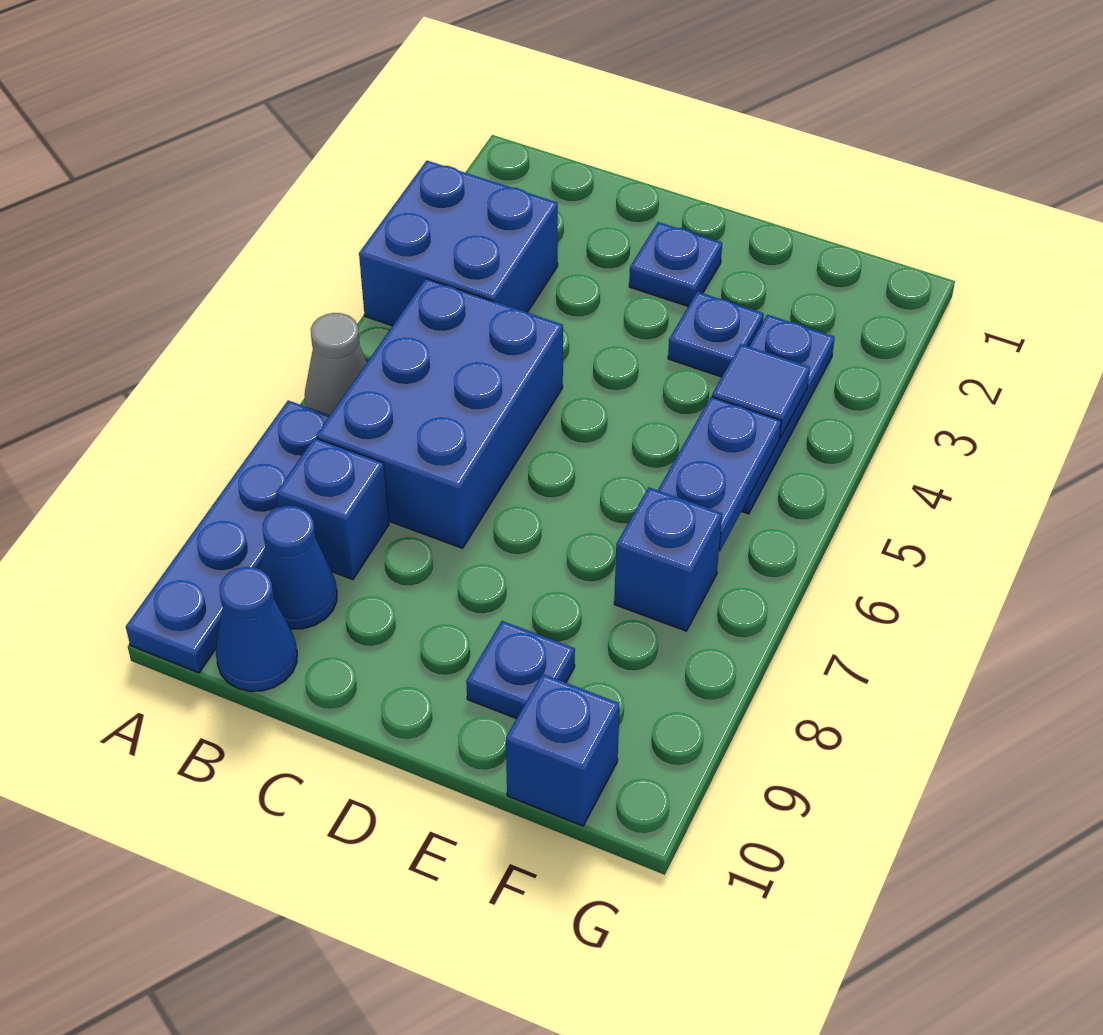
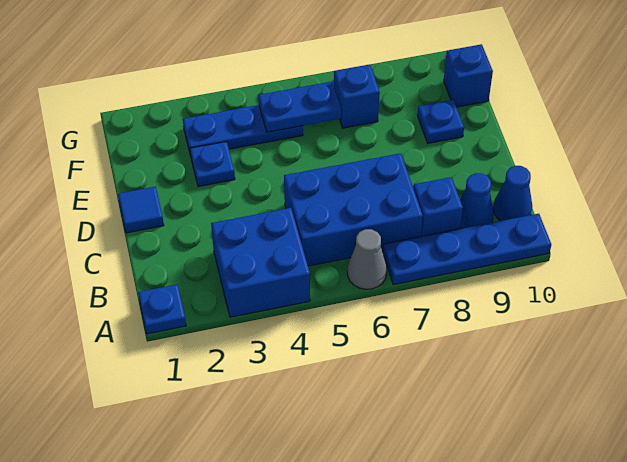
blue plate D2 level 1 -> blue plate A1 level 1
blue tile F4 level 2 -> blue tile D1 level 1

